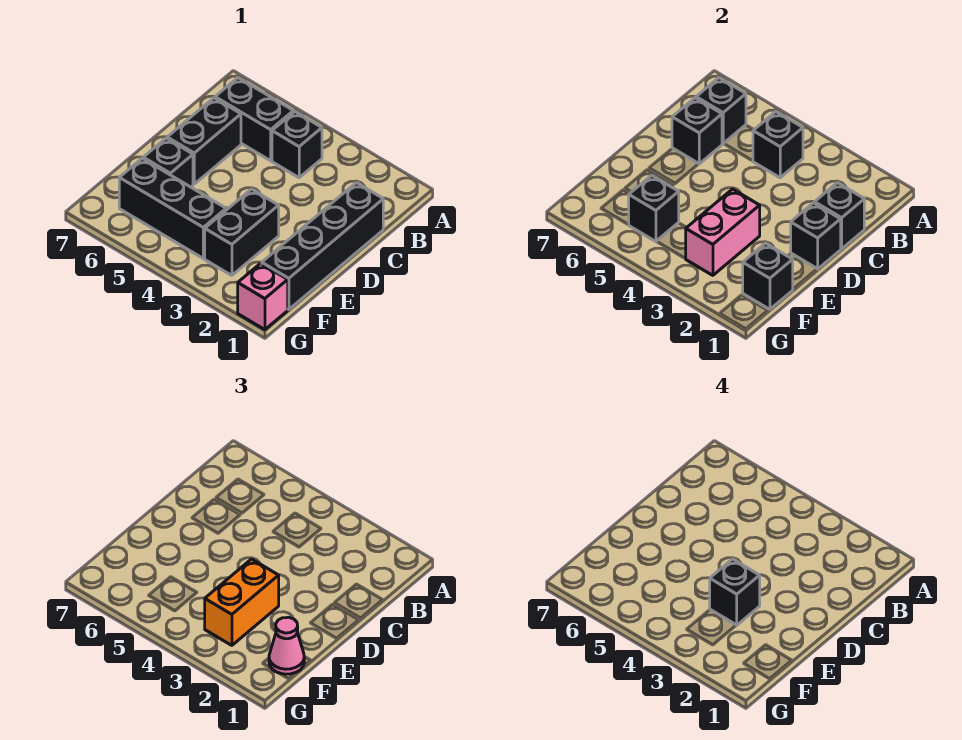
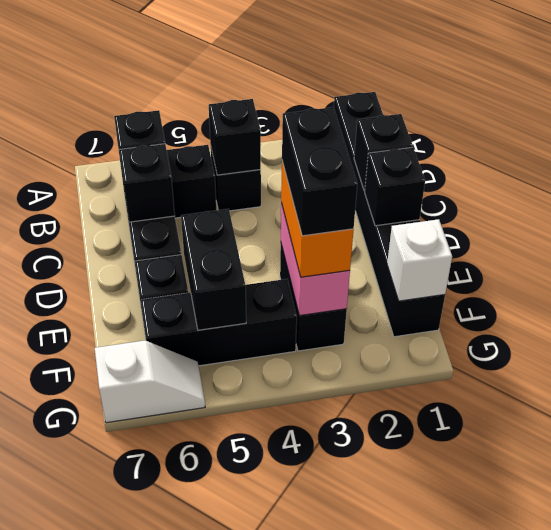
black brick C1:F1 level 1 -> black brick A1:F1 level 1
black brick E3 level 4 -> black brick E3:F3 level 4
black brick F1 level 2 -> white brick F1 level 2
pink cone F1 level 3 -> none
black brick F5 level 2 -> black brick E5:F5 level 2
pink brick G1 level 1 -> none
none -> white slope G6:G7 level 1 top 7

